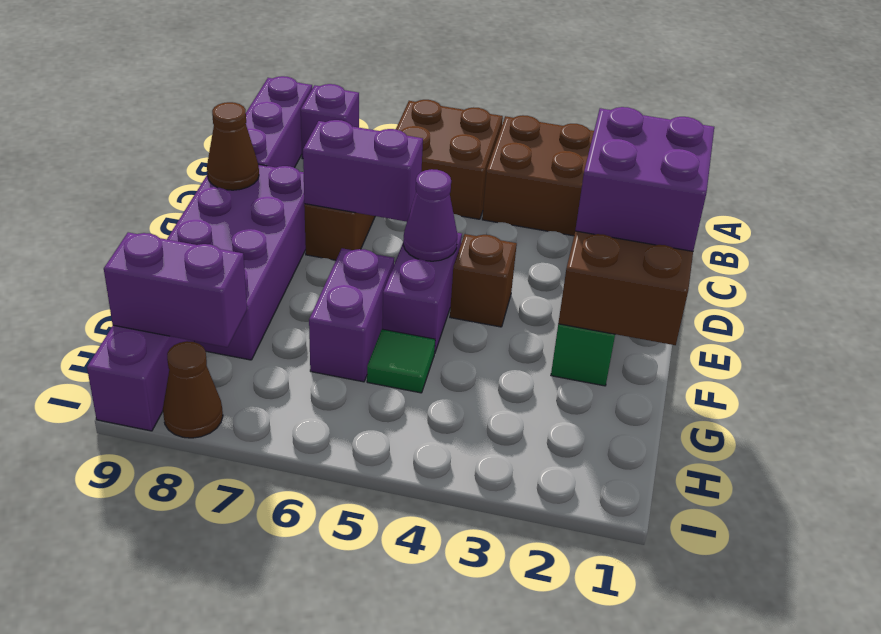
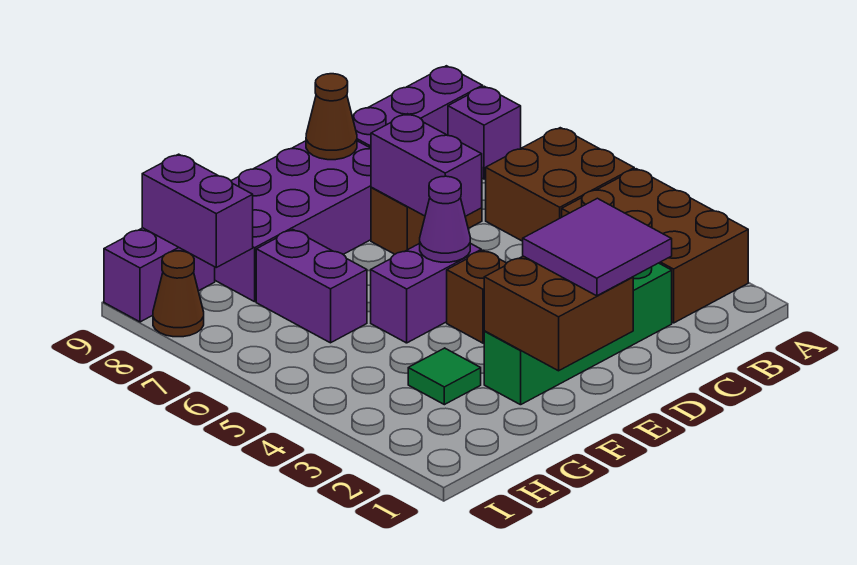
purple brick D1:E2 level 3 -> purple tile D1:E2 level 3
purple brick F6:G6 level 1 -> purple brick G6:G7 level 1
green tile G5 level 1 -> green tile G3 level 1

